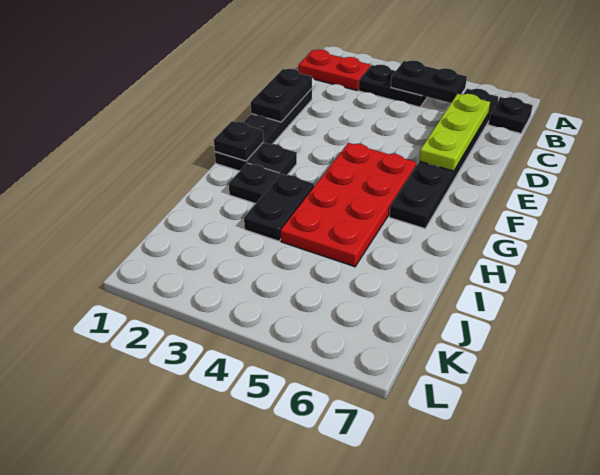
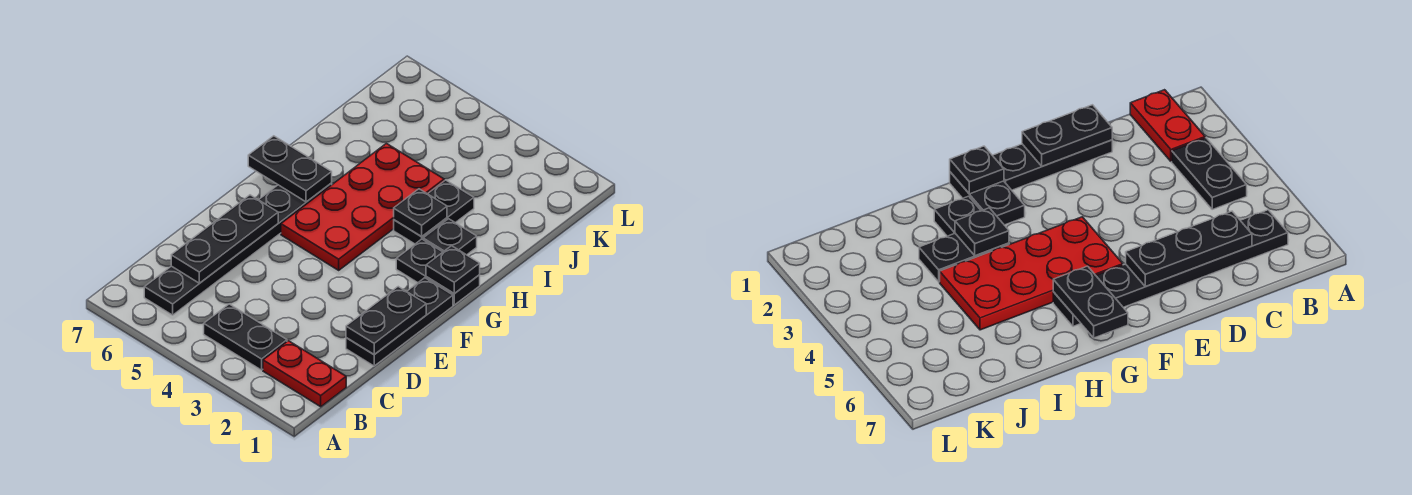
black plate B4:B5 level 2 -> black plate G6:G7 level 2
black plate B7 level 1 -> black plate H3 level 2
lime plate C6:E6 level 2 -> black plate C6:E6 level 2

